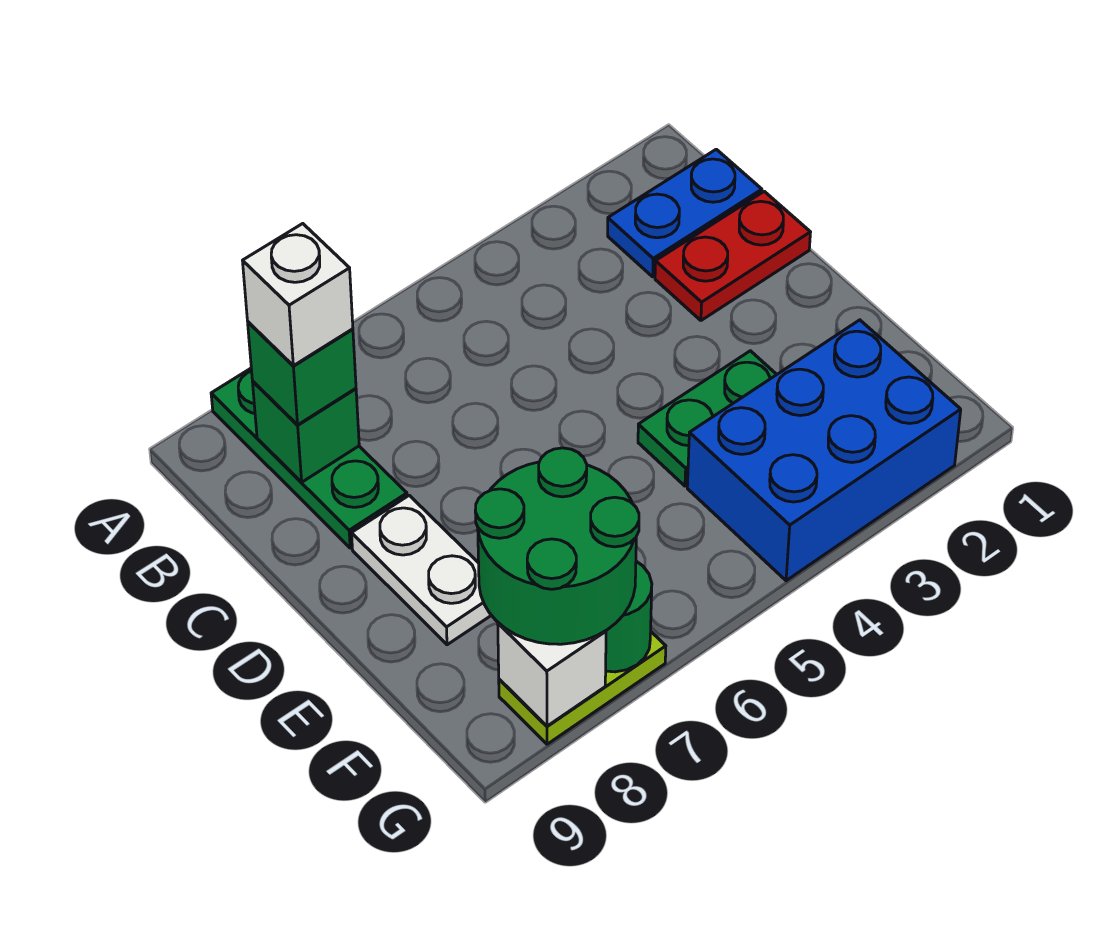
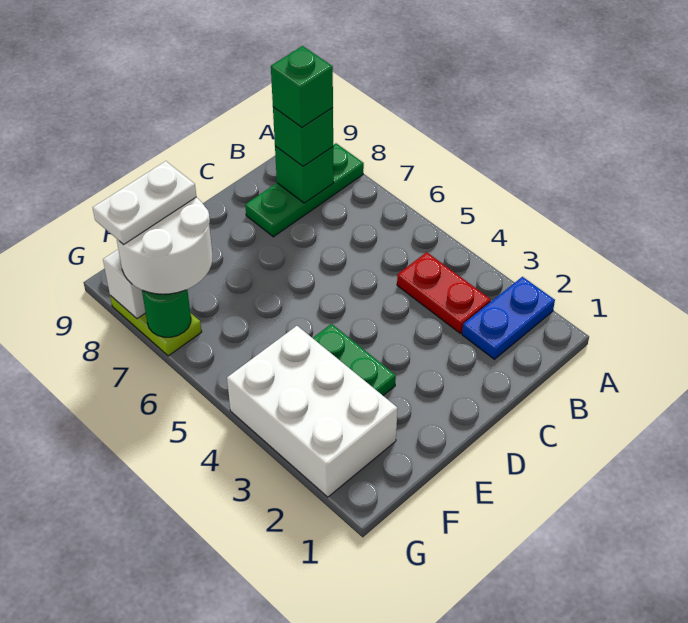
blue plate B1:B2 level 1 -> blue plate A2:B2 level 1
white brick B8 level 4 -> green brick B8 level 4
red plate C1:C2 level 1 -> red plate B3:B4 level 1
white plate D8:E8 level 1 -> white plate F8:G8 level 4
blue brick F2:G4 level 1 -> white brick F2:G4 level 1
green round brick F7:G8 level 3 -> white round brick F7:G8 level 3

